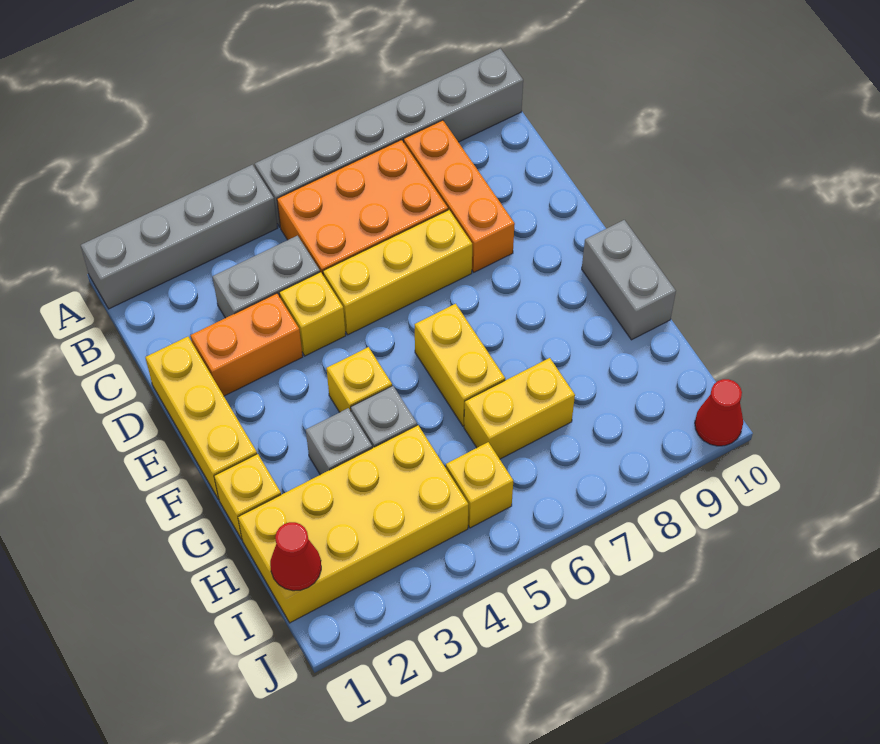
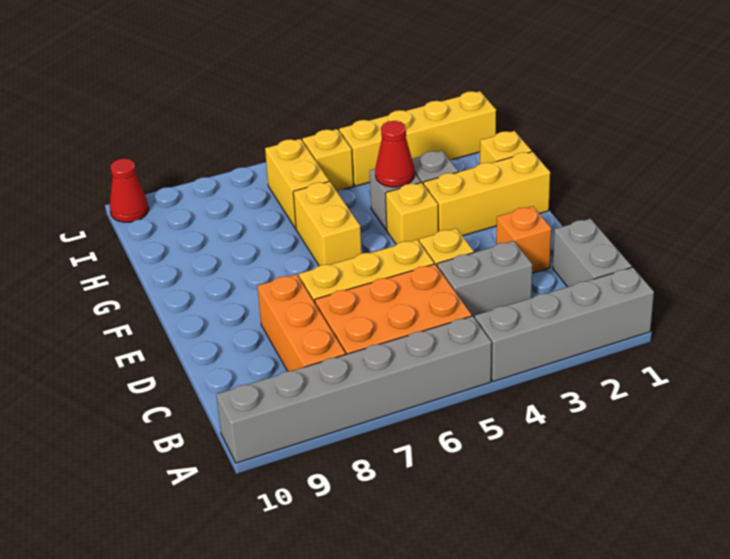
yellow brick D1:F1 level 1 -> yellow brick F1:F3 level 1
orange brick D2:D3 level 1 -> orange brick D2 level 1
grey brick F10:G10 level 1 -> grey brick B1:C1 level 1
yellow brick H1:I4 level 1 -> yellow brick I1:I4 level 1
yellow brick H6:H7 level 1 -> yellow brick H6:I6 level 1
red cone I1 level 2 -> red cone G4 level 2

